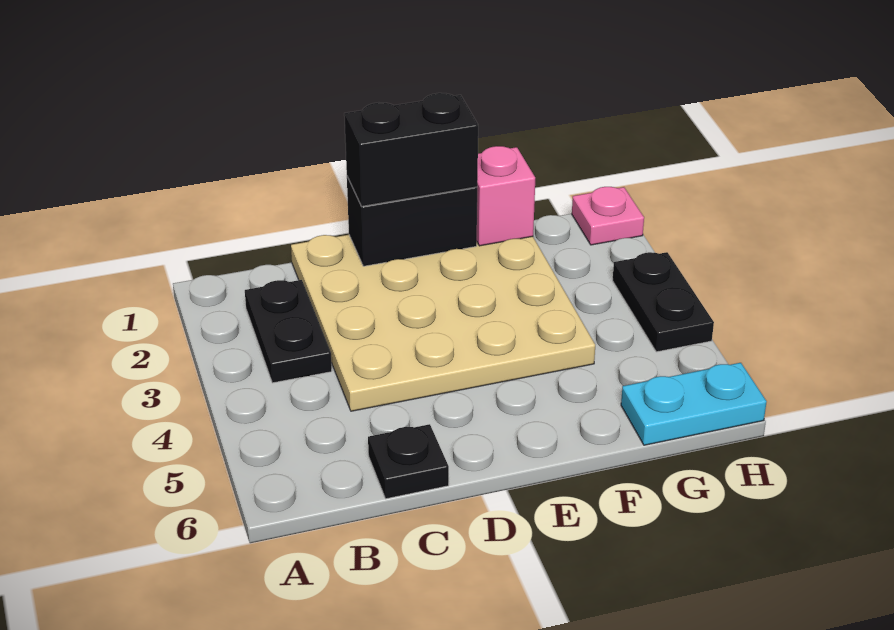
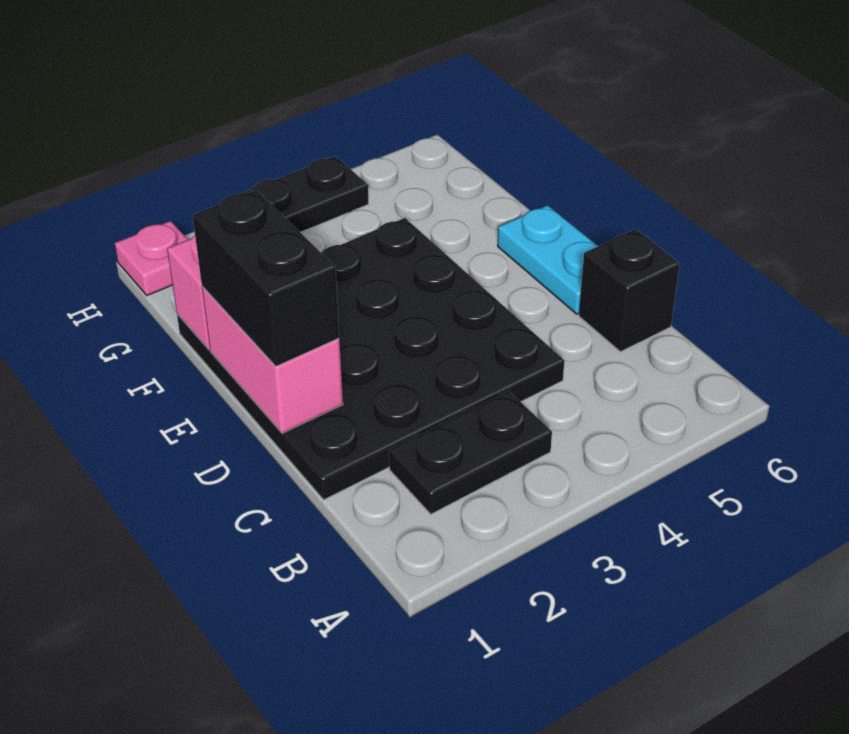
tan plate C1:F4 level 1 -> black plate C1:F4 level 1
black plate C6 level 1 -> black brick C6 level 1
black brick D1:E1 level 2 -> pink brick D1:E1 level 2
cyan plate G6:H6 level 1 -> cyan plate D6:E6 level 1

